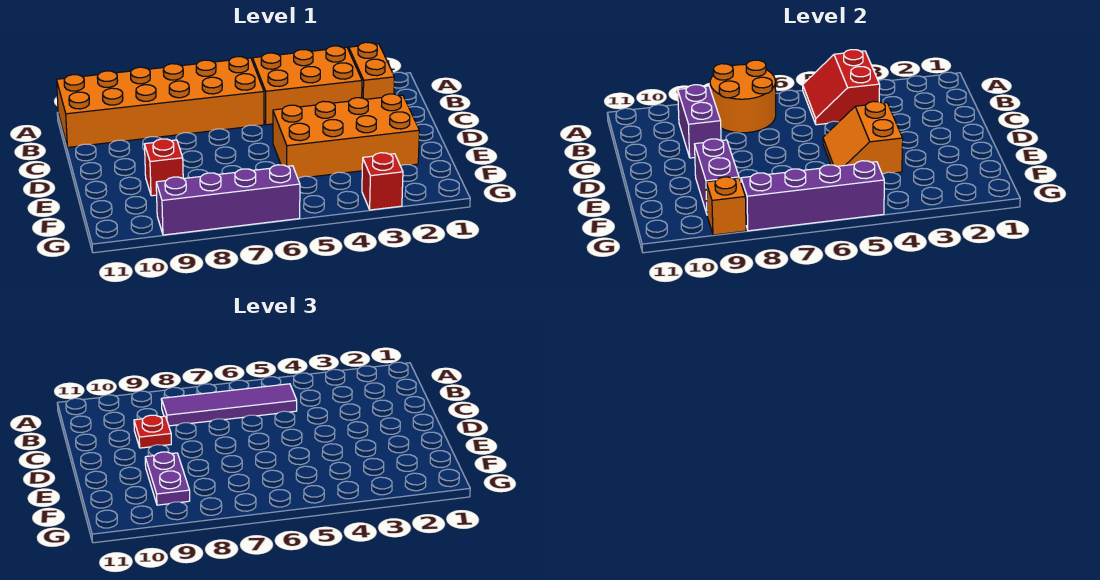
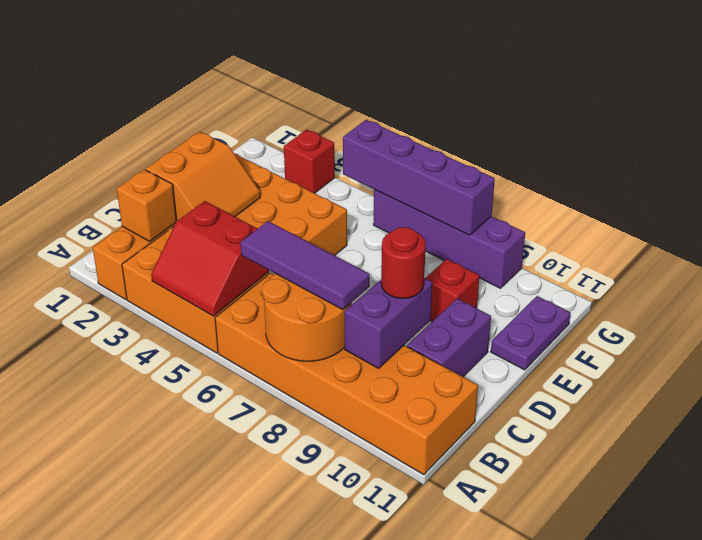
red slope A4:B5 level 2 top 4 -> red slope A4:B5 level 2 top B
purple tile B5:B8 level 3 -> purple tile B6:B8 level 3
red plate C9 level 3 -> red round brick C9 level 3
orange slope D4:E5 level 2 top 4 -> orange slope C2:D3 level 2 top 2
purple brick E9:F9 level 2 -> purple brick C10:D10 level 1
purple plate E9:F9 level 3 -> purple plate E11:F11 level 1
orange brick G9 level 2 -> orange brick B2 level 2

